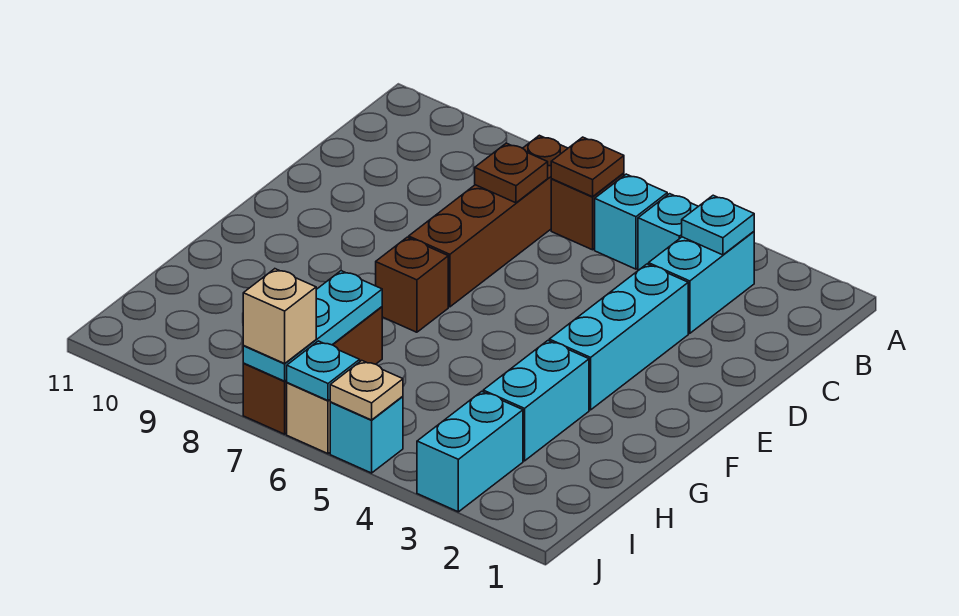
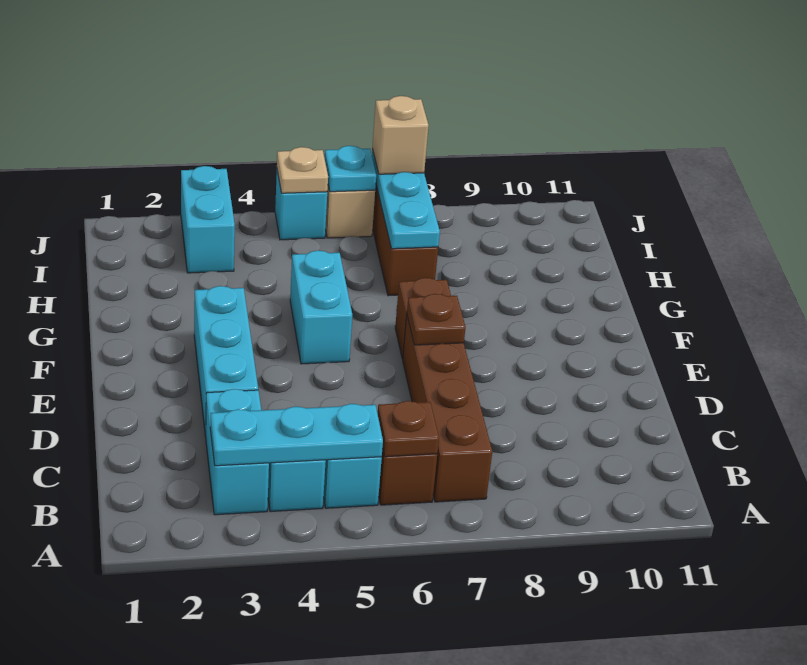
cyan plate B3 level 2 -> cyan plate B3:B5 level 2
brown plate C7 level 2 -> brown plate E7 level 2
cyan brick G3:H3 level 1 -> cyan brick F5:G5 level 1

